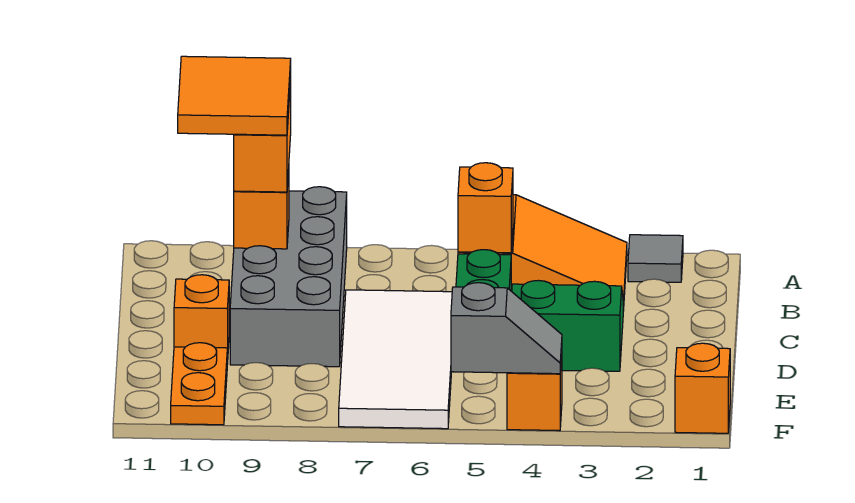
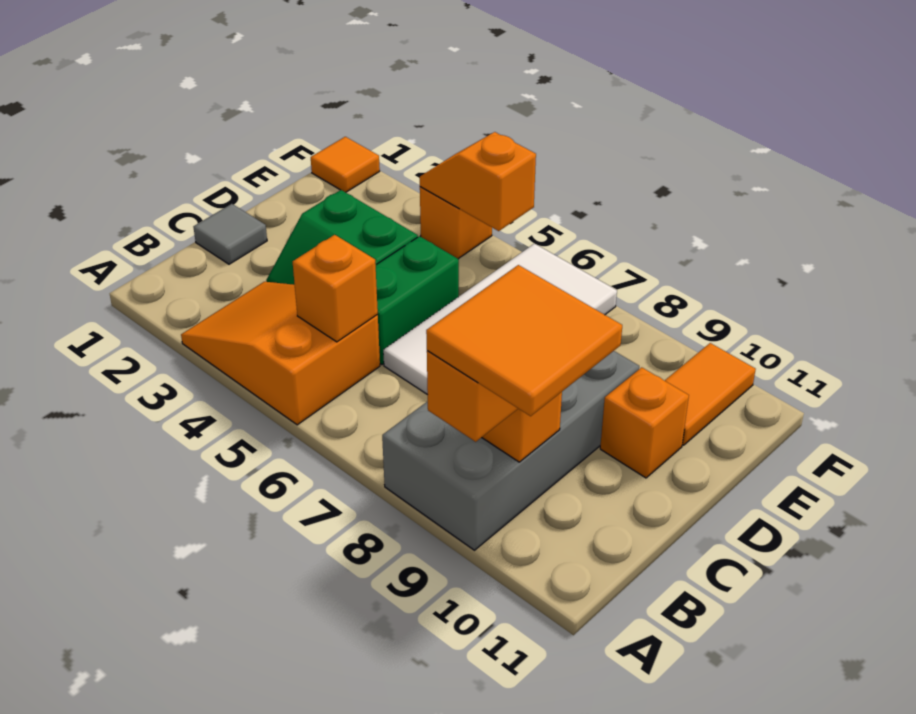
grey tile A2 level 1 -> grey tile C1 level 1
orange plate E10:F10 level 1 -> orange tile E10:F10 level 1
orange brick F1 level 1 -> orange tile F1 level 1
grey slope F4:F5 level 2 top 5 -> orange slope F4:F5 level 2 top 5

